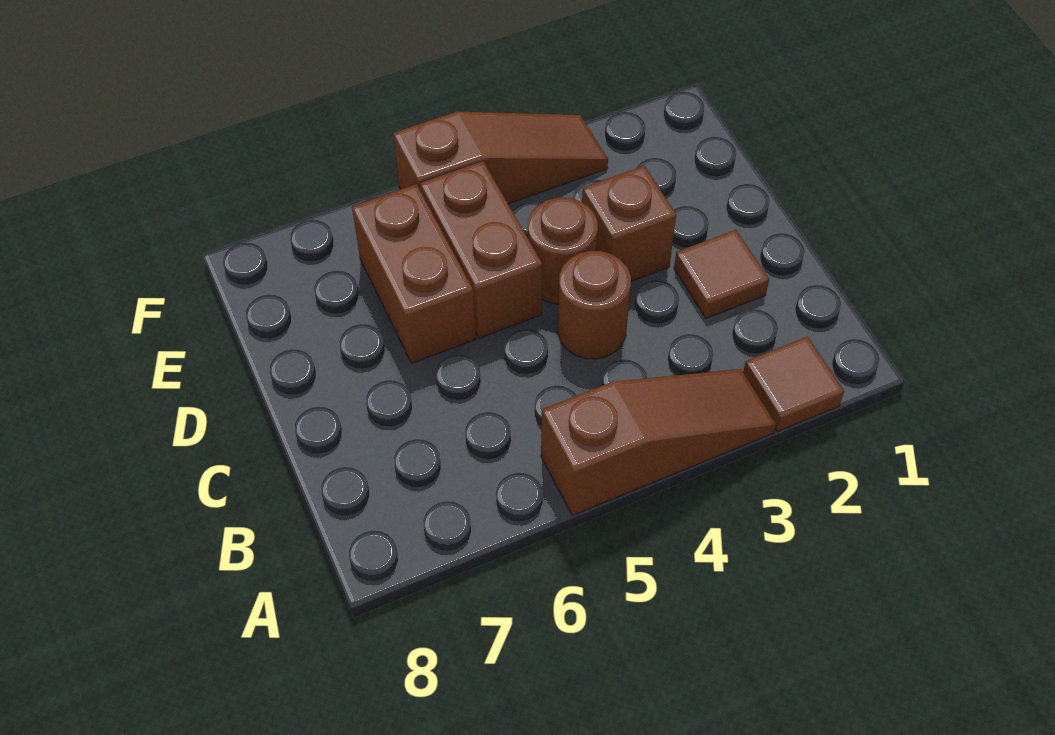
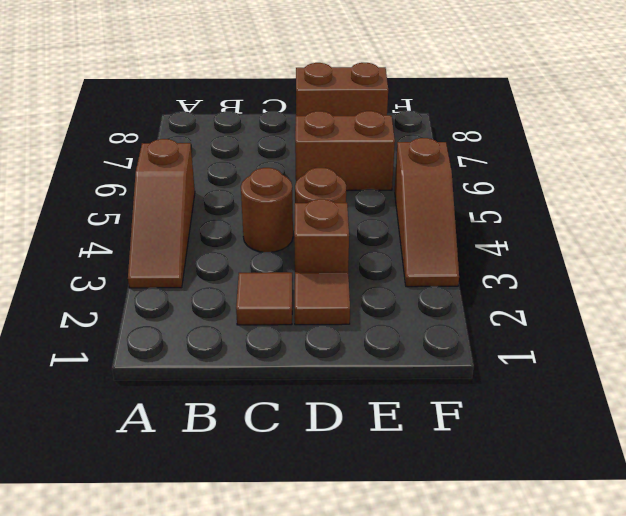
brown tile A2 level 1 -> brown tile D2 level 1
brown brick D5:E5 level 1 -> brown brick D8:E8 level 1

